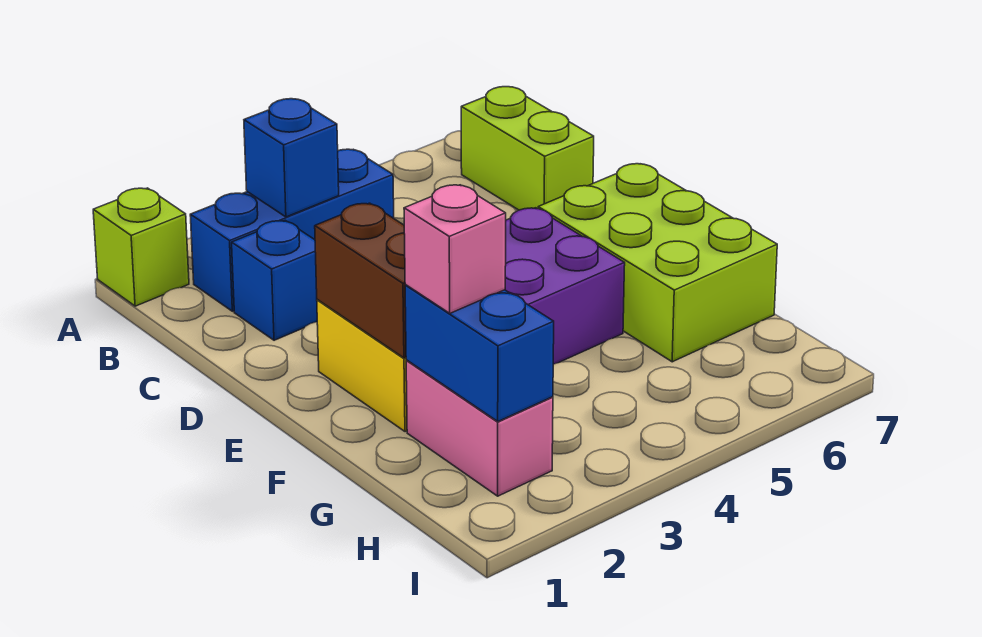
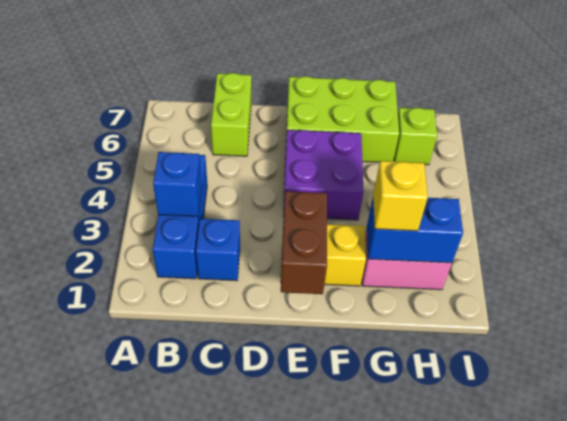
lime brick A1 level 1 -> lime brick H6 level 1
lime brick B7:C7 level 1 -> lime brick C6:C7 level 1
brown brick E2:F2 level 2 -> brown brick E1:E2 level 2
pink brick G2 level 3 -> yellow brick G2 level 3

